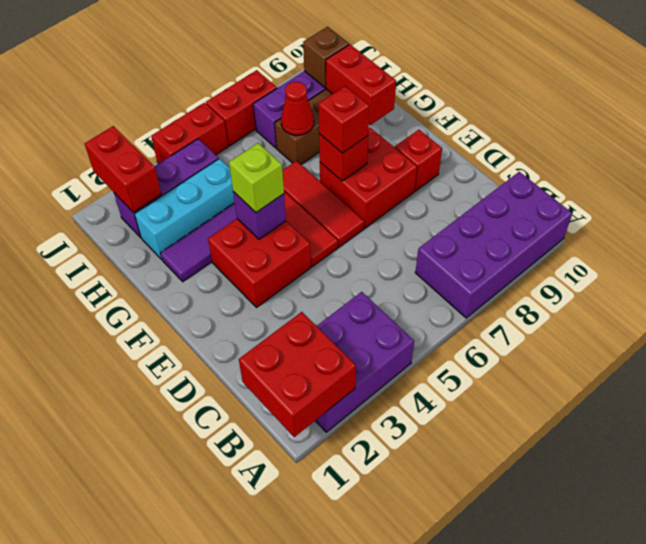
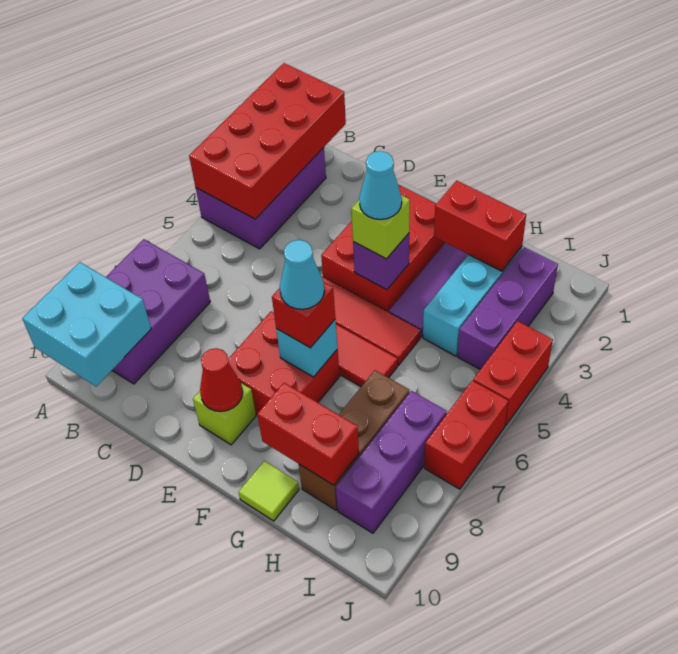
red brick A1:B2 level 2 -> red brick A1:B4 level 2
purple brick A7:B10 level 1 -> purple brick A7:B9 level 1
none -> cyan brick A9:B10 level 2
red brick E3:F4 level 1 -> red brick E2:F4 level 1
red brick E9 level 1 -> lime brick E9 level 1
none -> cyan cone F4 level 4
red brick F7 level 2 -> cyan brick F7 level 2
none -> cyan cone F7 level 4
none -> lime tile G10 level 1
red cone H7 level 2 -> red cone E9 level 2
red brick I2:J2 level 2 -> red brick G2:H2 level 2
brown brick I9 level 2 -> none

